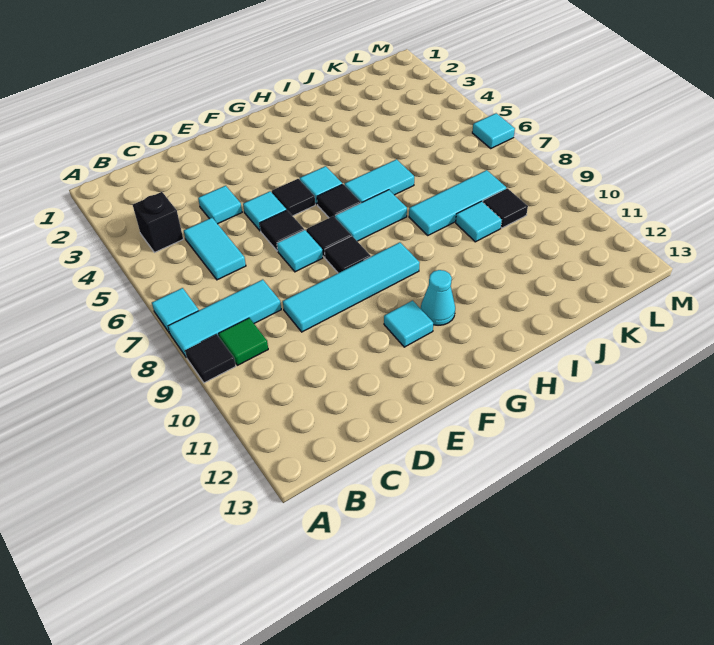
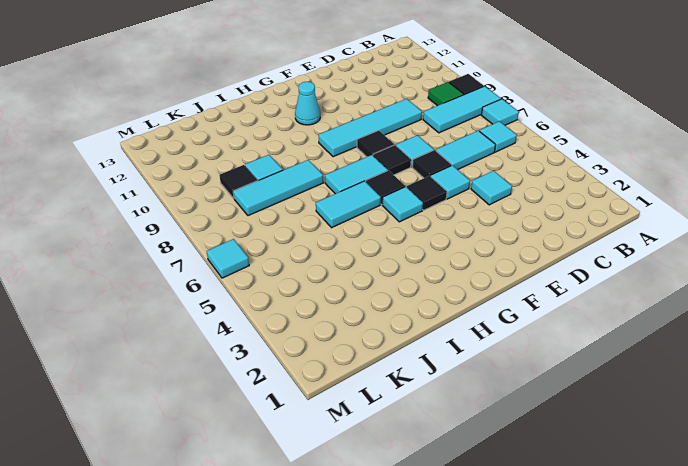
black brick B4 level 1 -> none
cyan tile C5:C6 level 1 -> cyan tile C6:D6 level 1
cyan tile F11 level 1 -> cyan tile B6 level 1

